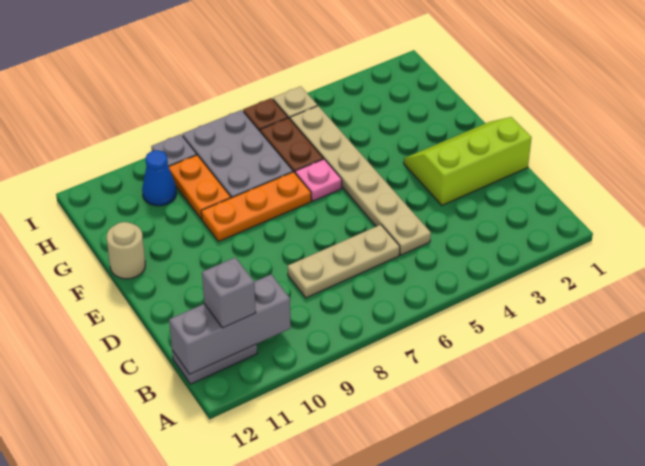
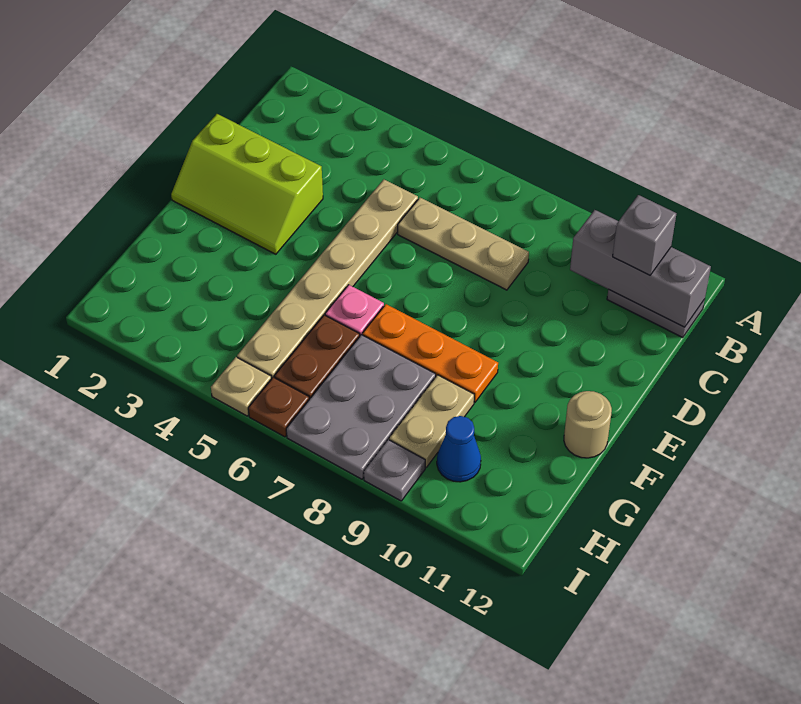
orange plate G9:H9 level 1 -> tan plate G9:H9 level 1

